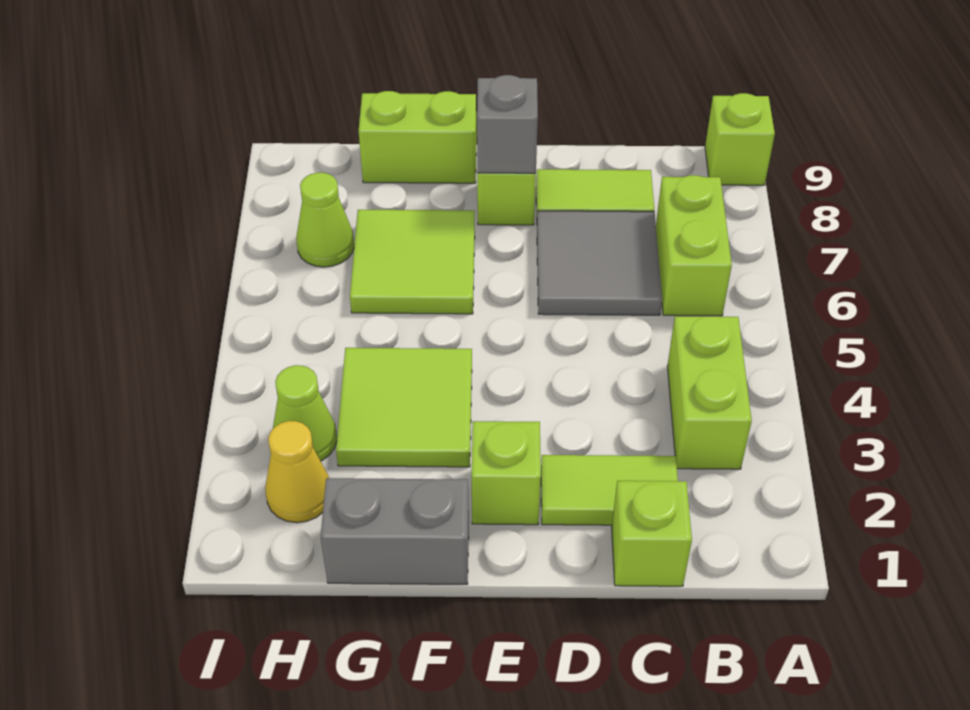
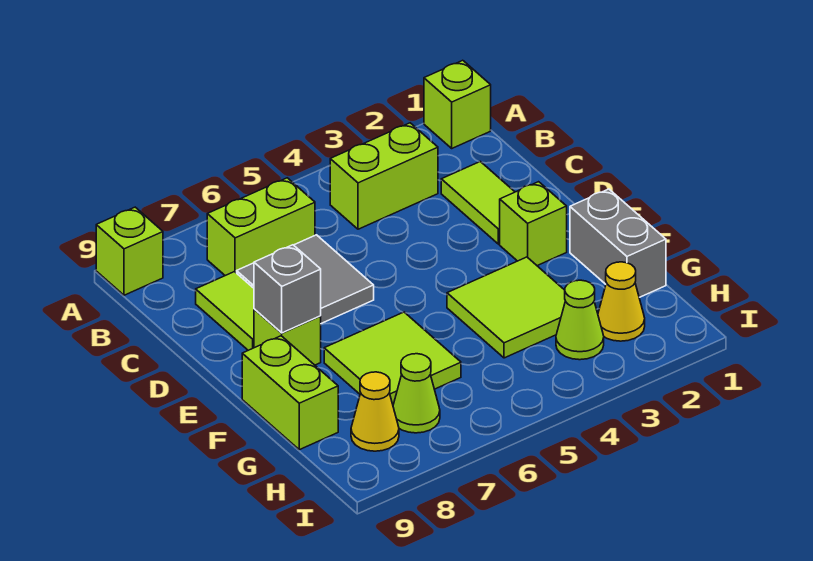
lime brick C1 level 1 -> lime brick A1 level 1
none -> yellow cone H8 level 1

